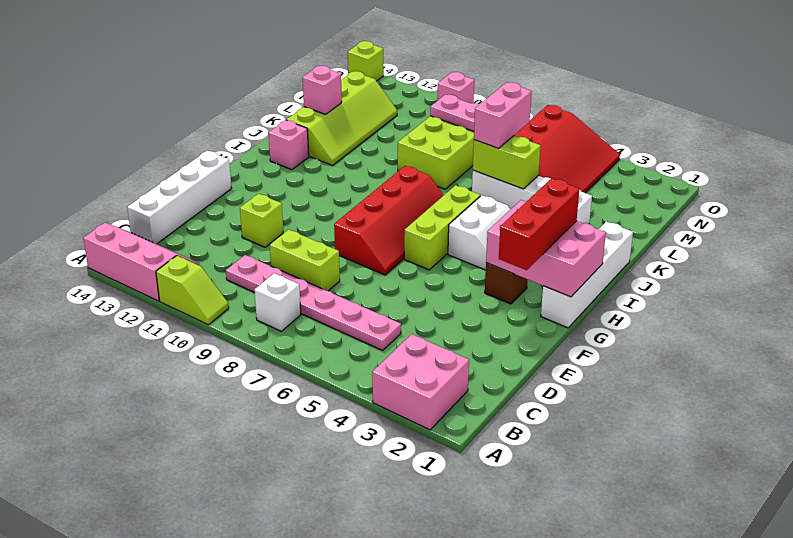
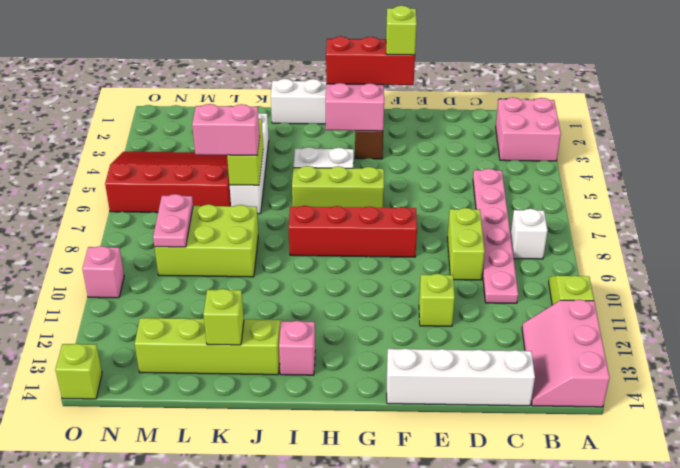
none -> lime brick F2 level 4
pink brick K13 level 2 -> lime brick K13 level 2

